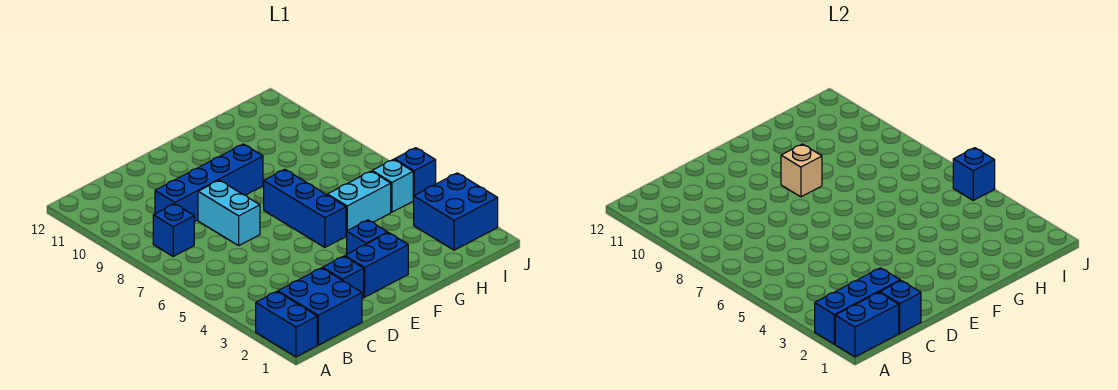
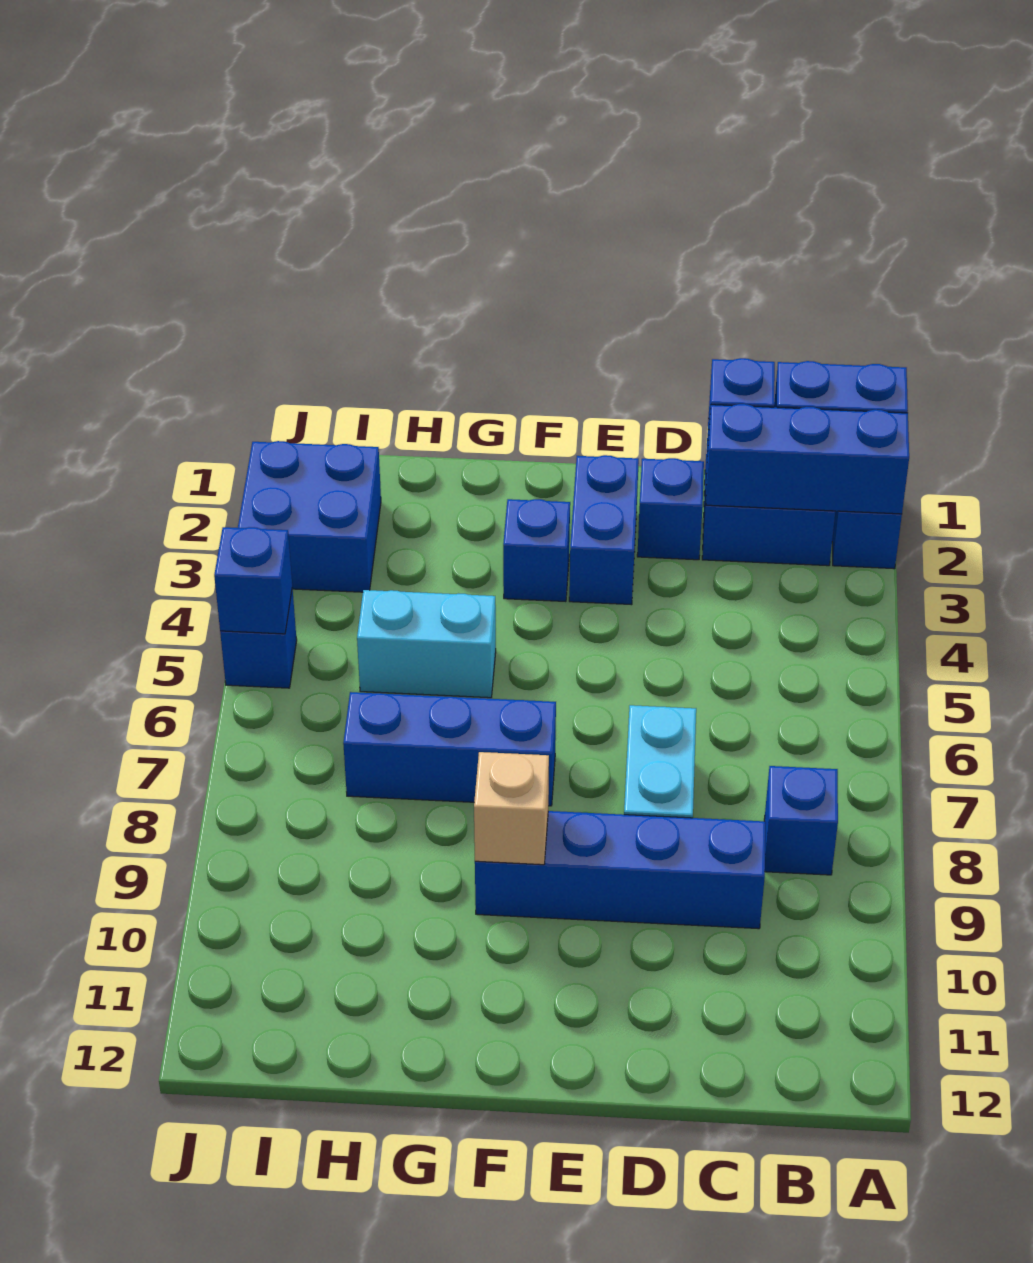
blue brick E2:F2 level 1 -> blue brick E2:E3 level 1
blue brick F5:F7 level 1 -> blue brick F7:H7 level 1
cyan brick I5 level 1 -> none

